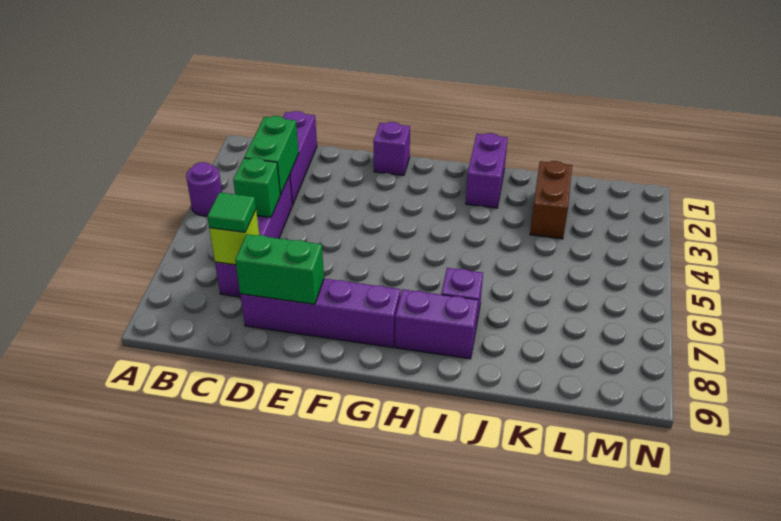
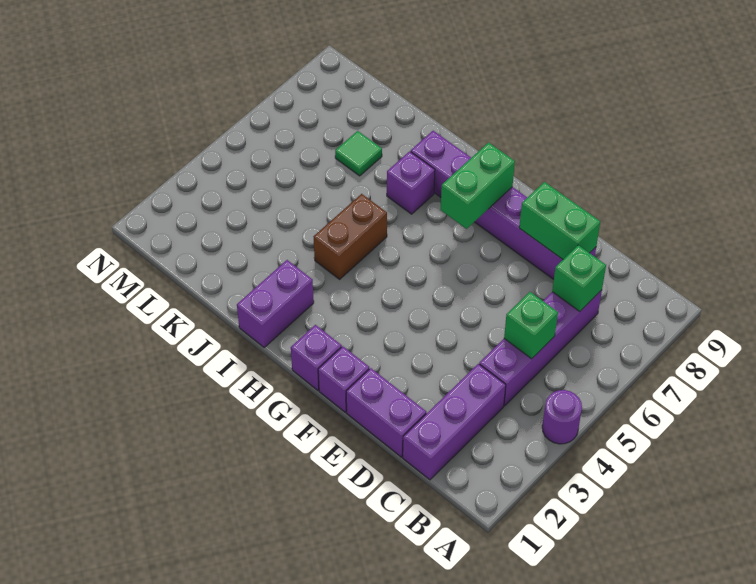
green brick C3:C4 level 2 -> green brick G7:G8 level 2
lime brick C7 level 2 -> green brick C7 level 2
green tile C7 level 3 -> green tile K7 level 1
none -> purple brick D1:E1 level 1
none -> purple brick G1 level 1
brown brick K2:K3 level 1 -> brown brick I4:I5 level 1

